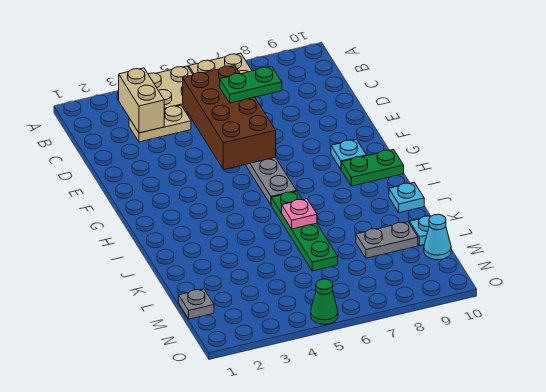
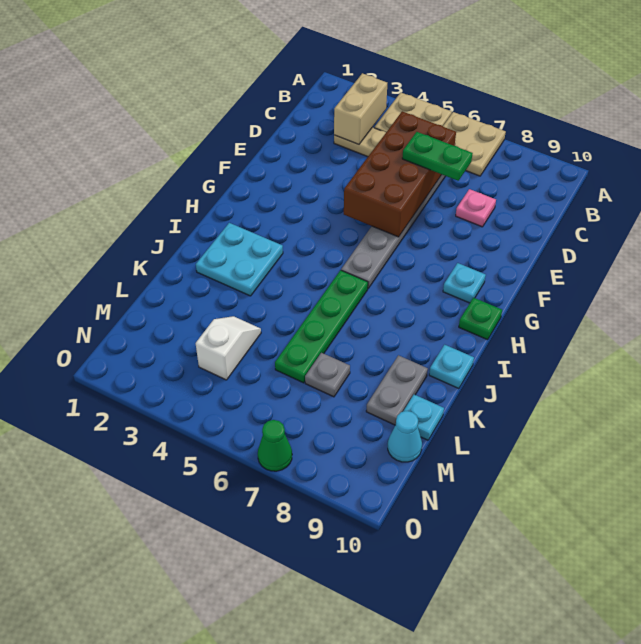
green plate H9:H10 level 1 -> green plate H10 level 1
none -> cyan plate I2:J3 level 1
pink plate J6 level 2 -> pink plate D8 level 1
none -> white slope L4:M4 level 1 top M
grey plate L8:L9 level 1 -> grey plate K9:L9 level 1
grey plate M1 level 1 -> grey plate L7 level 1
green cone O5 level 1 -> green cone O7 level 1

